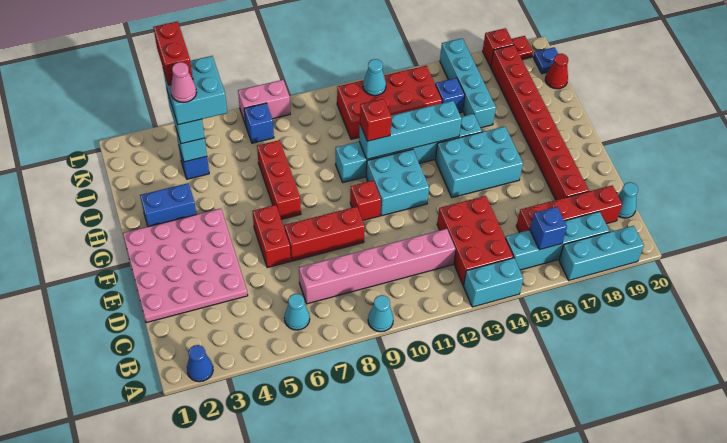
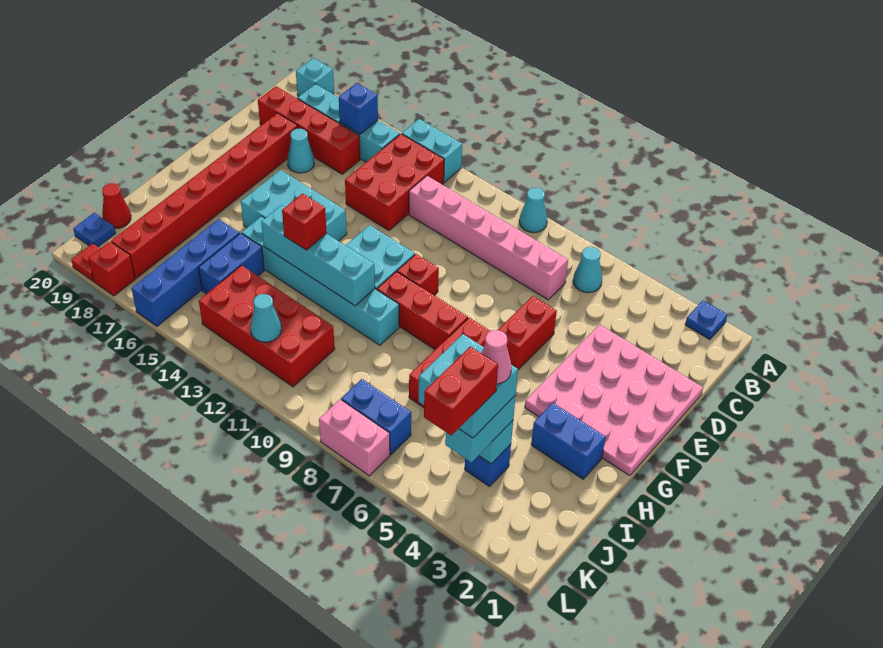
blue cone A2 level 1 -> blue plate A2 level 1
cyan brick A17:A19 level 1 -> cyan brick A19 level 1
cyan cone C20 level 1 -> cyan cone D17 level 1
red brick E7:E9 level 1 -> red brick G8:G10 level 1
red brick H11 level 3 -> red brick H13 level 3
cyan brick I16:L16 level 1 -> blue brick I16:L16 level 1
blue brick J15 level 1 -> blue brick I15:J15 level 1
blue brick K7 level 1 -> blue brick K7:K8 level 1

